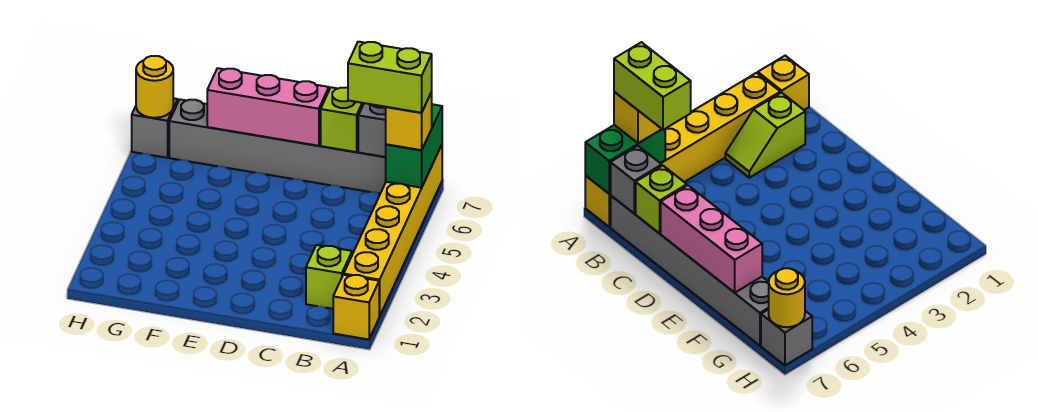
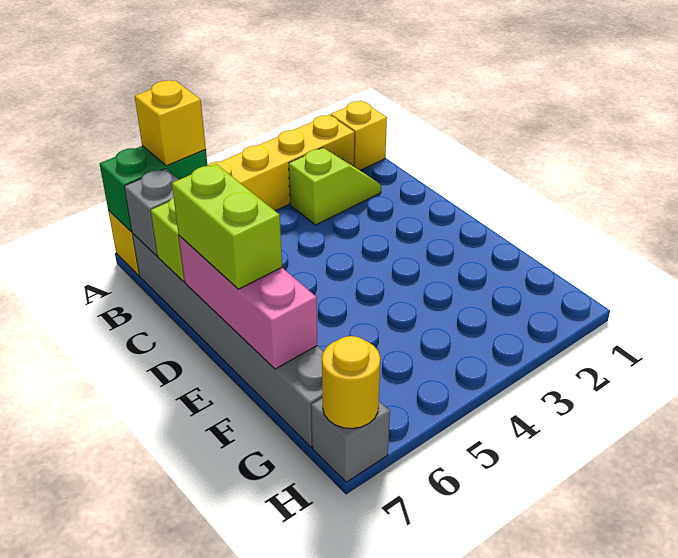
lime brick A6:B6 level 4 -> lime brick D7:E7 level 3
lime slope B2:B3 level 1 top 2 -> lime slope B2:B3 level 1 top 3

